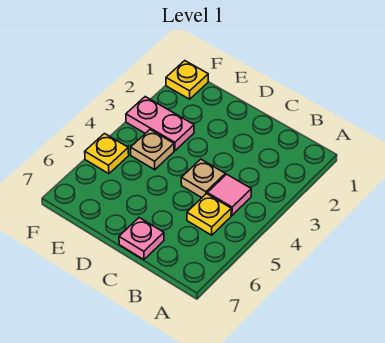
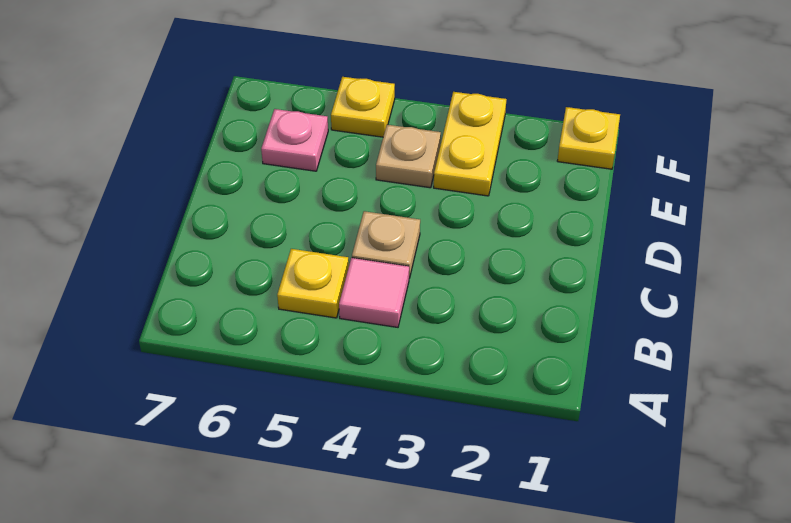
pink plate C7 level 1 -> pink plate E6 level 1
pink plate E3:F3 level 1 -> yellow plate E3:F3 level 1

